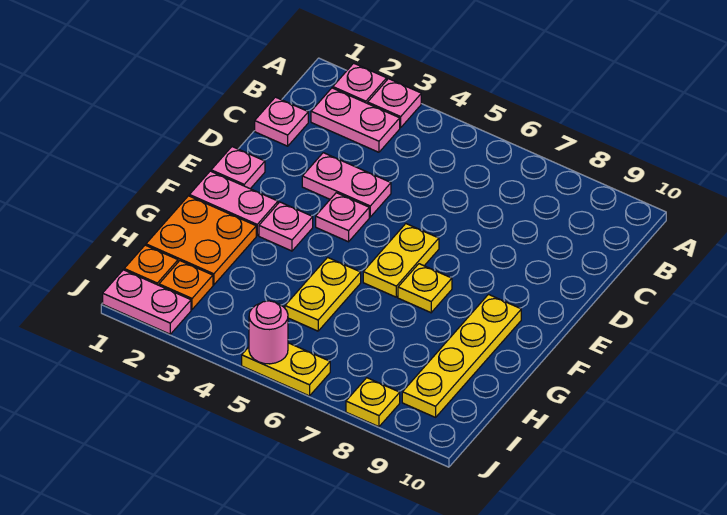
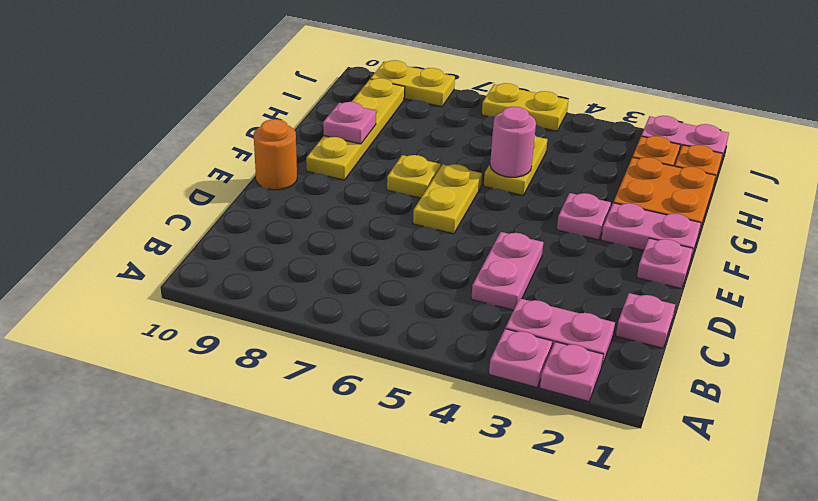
pink plate D3:D4 level 1 -> pink plate C4:D4 level 1
pink plate E4 level 1 -> pink plate G9 level 2
none -> orange round brick E10 level 1
pink round brick J5 level 2 -> pink round brick G5 level 2
yellow plate J8 level 1 -> yellow plate J8:J9 level 1

